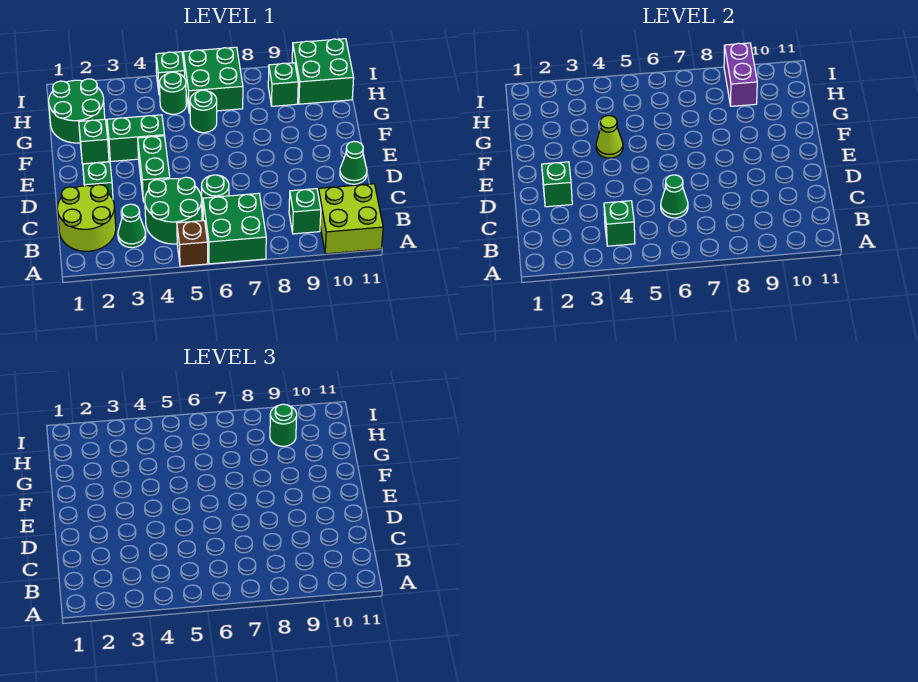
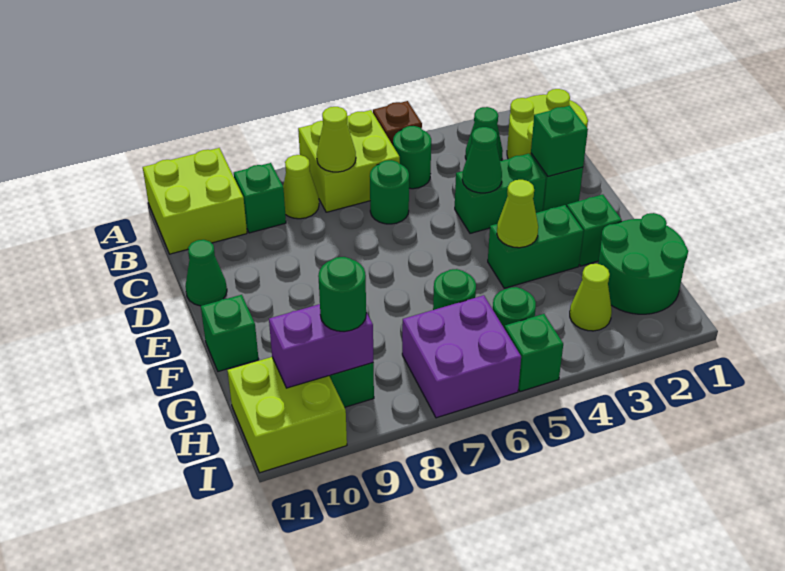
green brick A6:B7 level 1 -> lime brick A6:B7 level 1
green round brick B4:C5 level 1 -> green round brick B5 level 1
green brick B4 level 2 -> green brick F11 level 1
none -> lime cone B7 level 2
none -> lime cone B8 level 1
green cone C6 level 2 -> green cone D4 level 2
green brick D4:E4 level 1 -> green brick D3:D4 level 1
none -> lime cone H3 level 1
green brick H6:I7 level 1 -> purple brick H6:I7 level 1
purple brick H9:I9 level 2 -> purple brick H9:H10 level 2
green brick H10:I11 level 1 -> lime brick H10:I11 level 1

